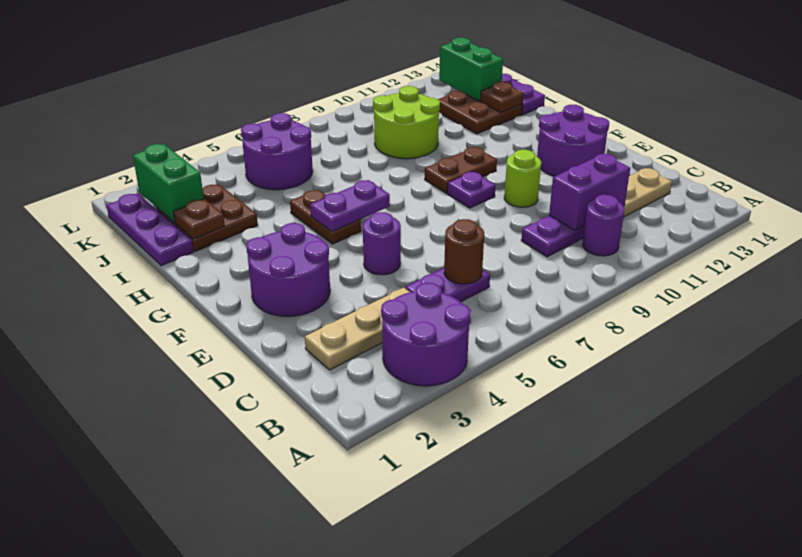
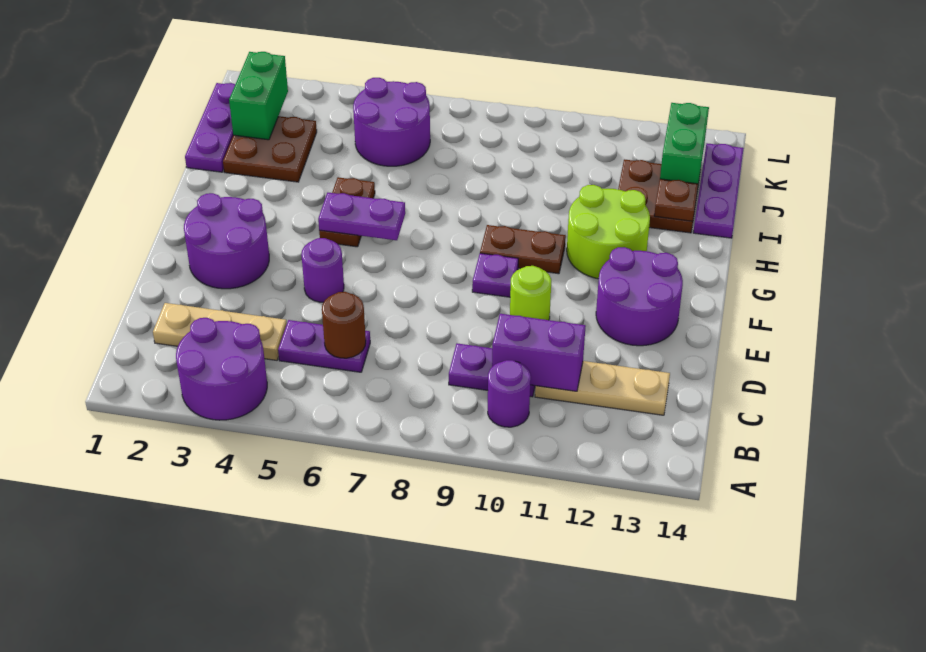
brown plate I2 level 2 -> none
lime round brick I9:J10 level 1 -> lime round brick G11:H12 level 1

